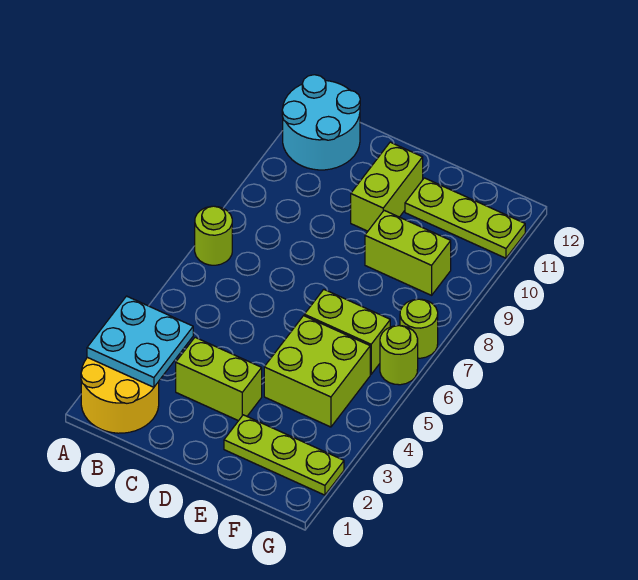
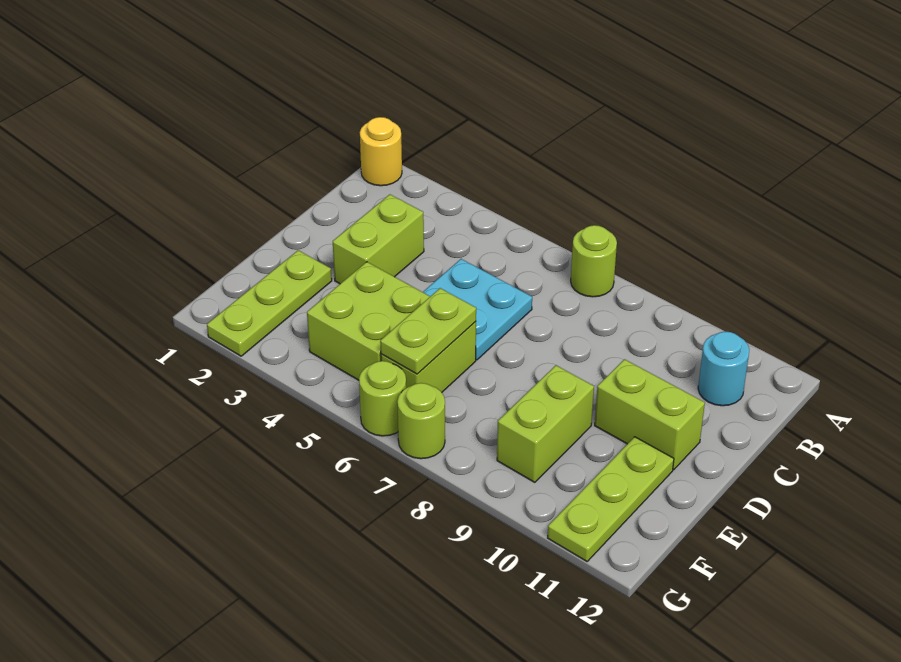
yellow round brick A1:B2 level 1 -> yellow round brick A1 level 1
cyan plate A2:B3 level 2 -> cyan plate C5:D6 level 1
cyan round brick A11:B12 level 1 -> cyan round brick B11 level 1
none -> lime plate E6:F6 level 2

